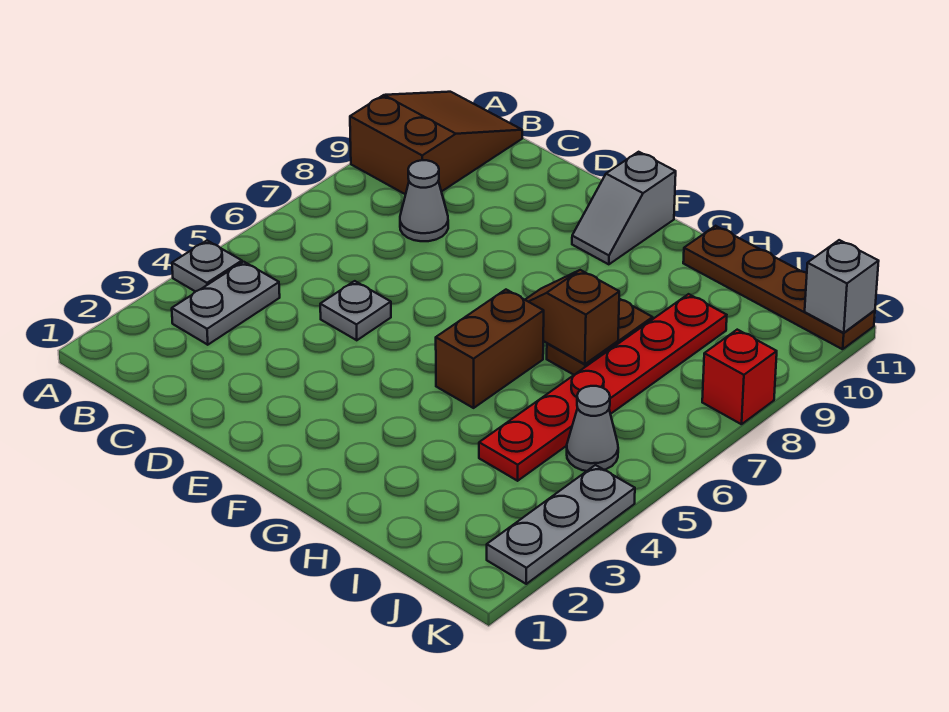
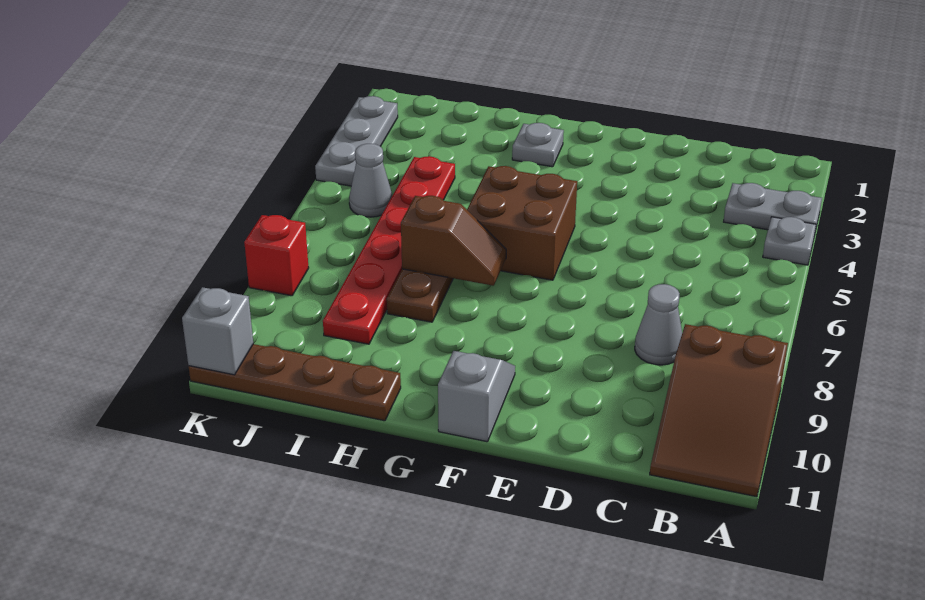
grey plate B3:B4 level 1 -> grey plate A3:B3 level 1
grey plate D5 level 1 -> grey plate G2 level 1
brown brick G5:G6 level 1 -> brown brick F5:G6 level 1

